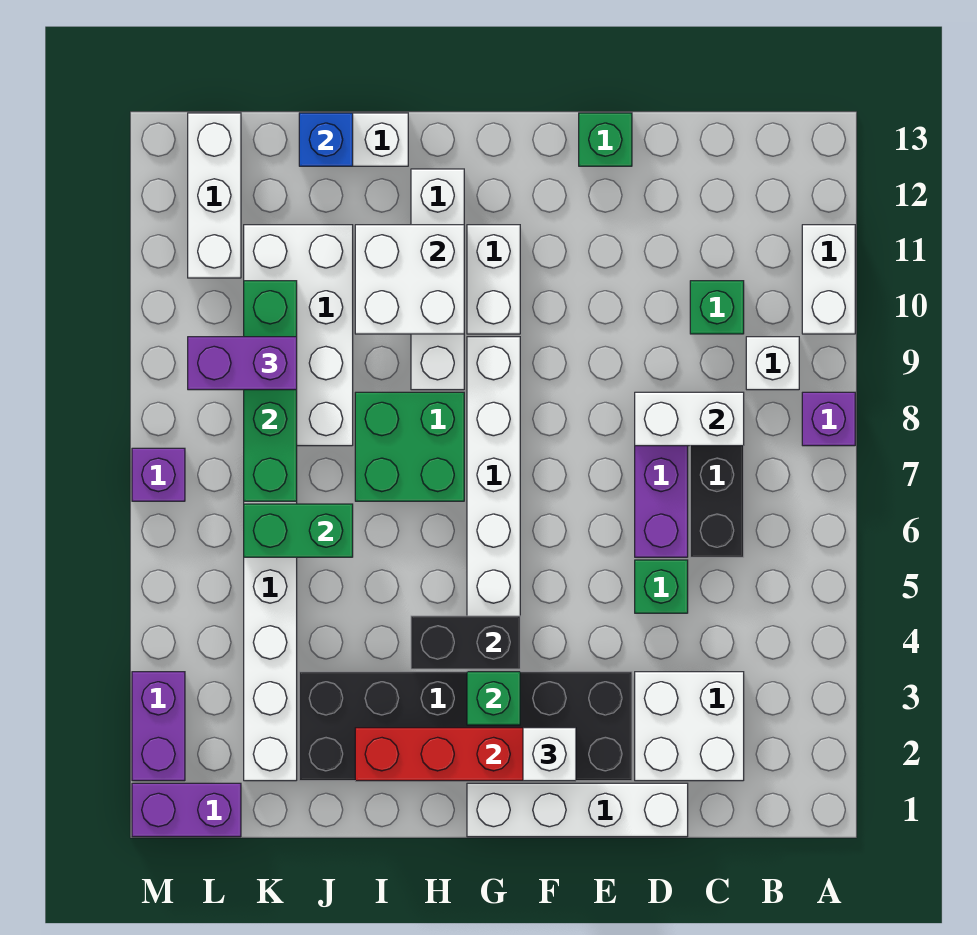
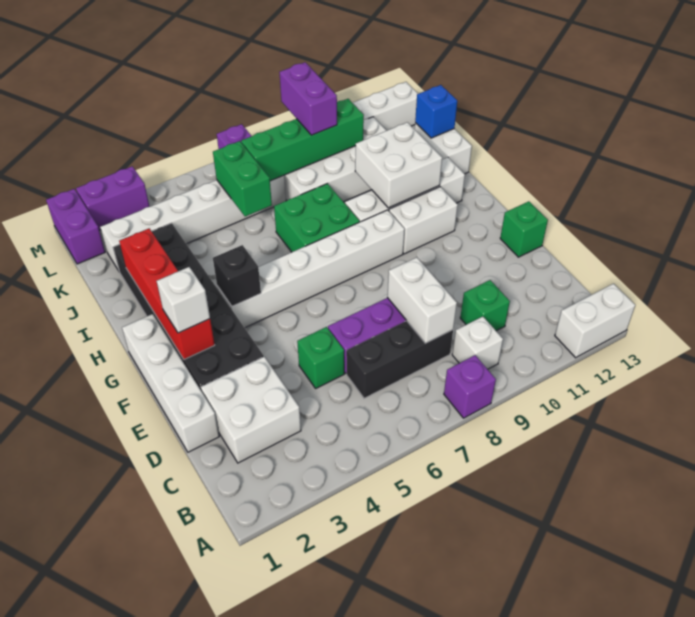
white brick A10:A11 level 1 -> white brick A12:A13 level 1
green brick G3 level 2 -> none
black brick G4:H4 level 2 -> black brick G4 level 2

